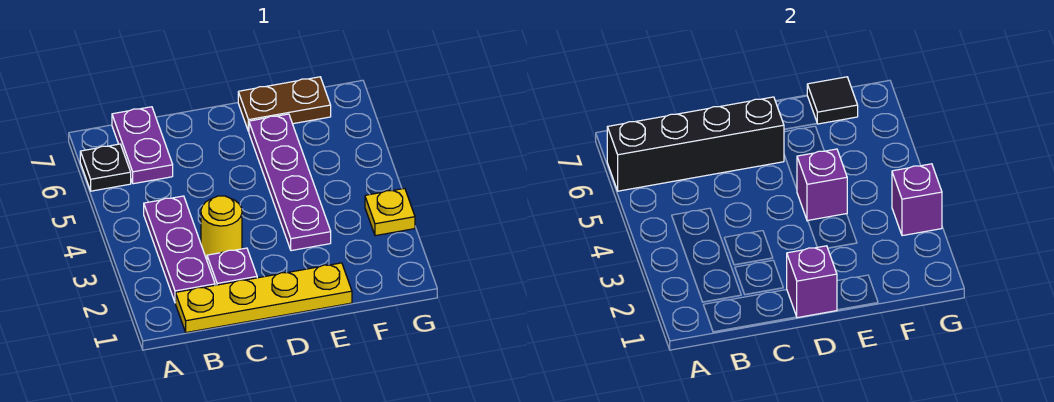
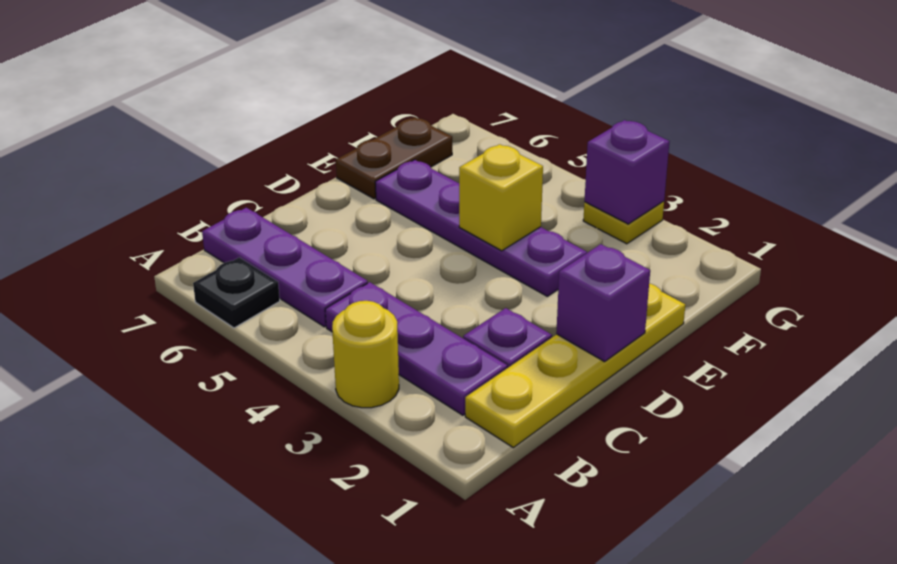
black brick A6:D6 level 2 -> none
purple plate B6:B7 level 1 -> purple plate B5:B7 level 1
yellow round brick C3 level 1 -> yellow round brick A3 level 1
purple brick E4 level 2 -> yellow brick E4 level 2
black tile F7 level 2 -> none

